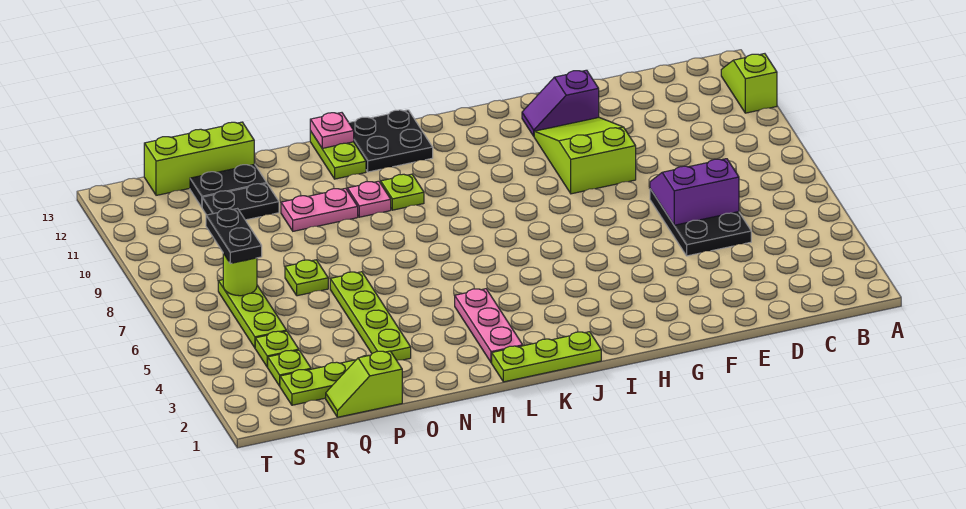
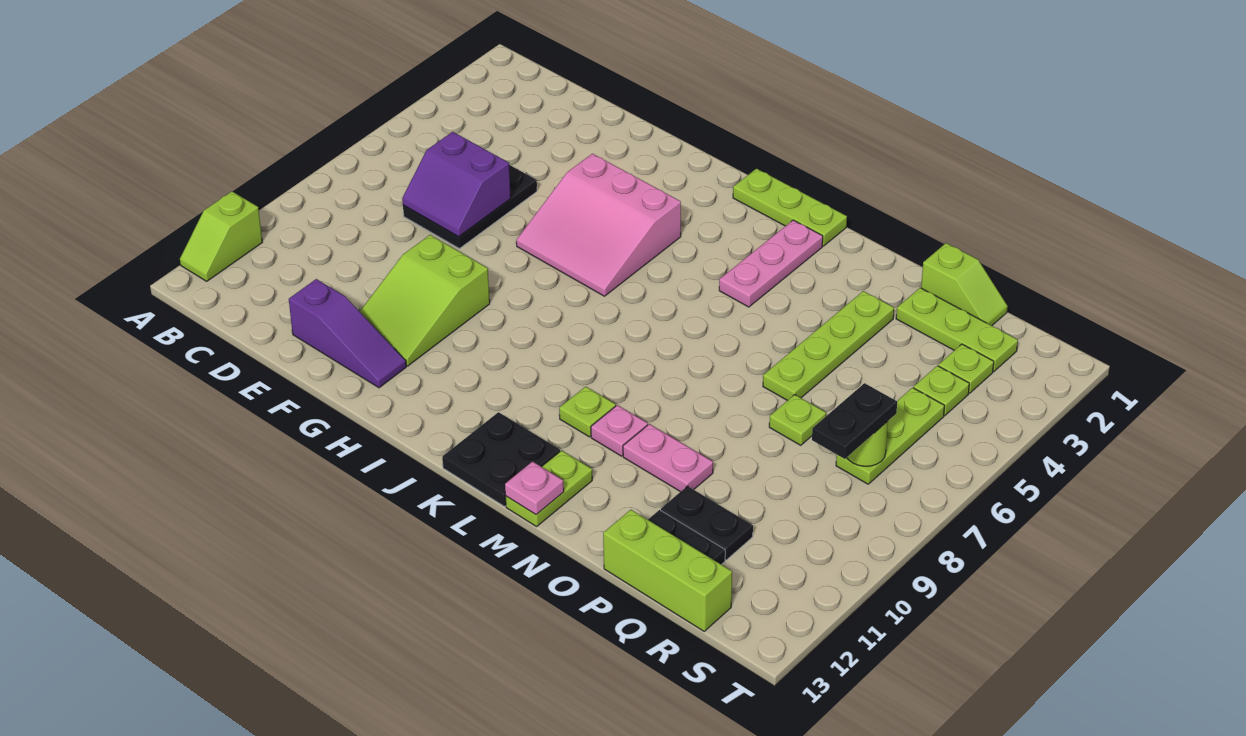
purple slope F12:G12 level 1 top F -> purple slope E12:G12 level 1 top E
none -> pink slope G4:I6 level 1 top 4

